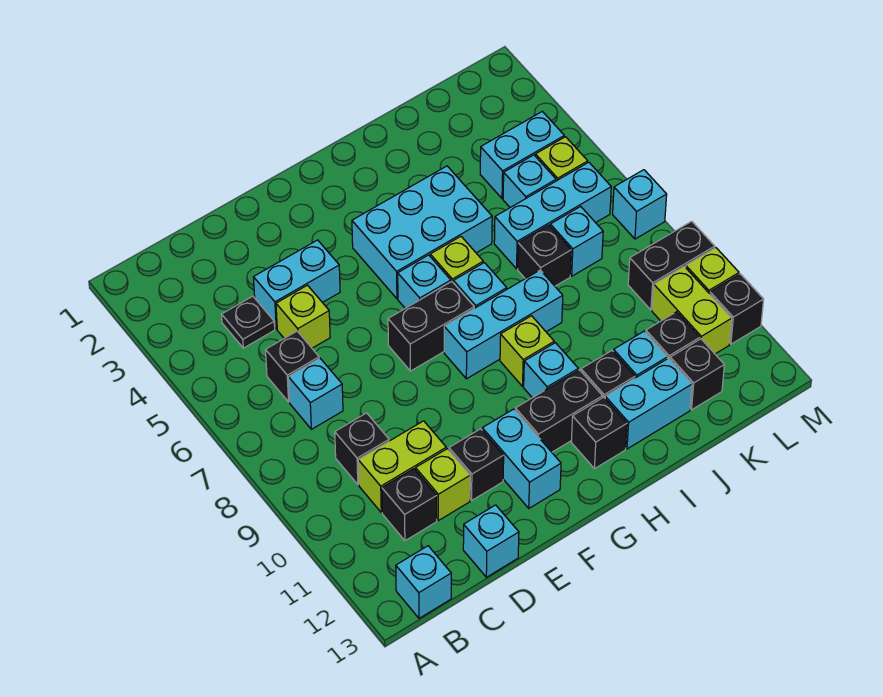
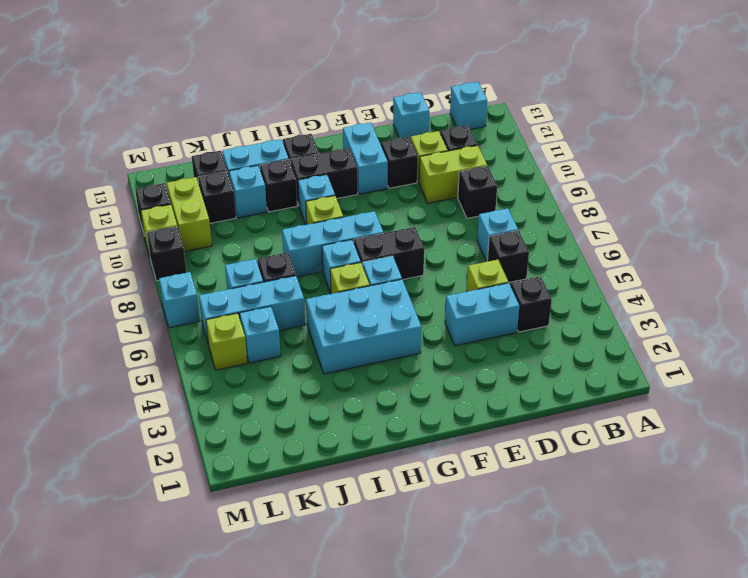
black plate C4 level 1 -> black brick C4 level 1
cyan brick K4:L4 level 1 -> none
black brick L9:M9 level 1 -> black brick M9 level 1

